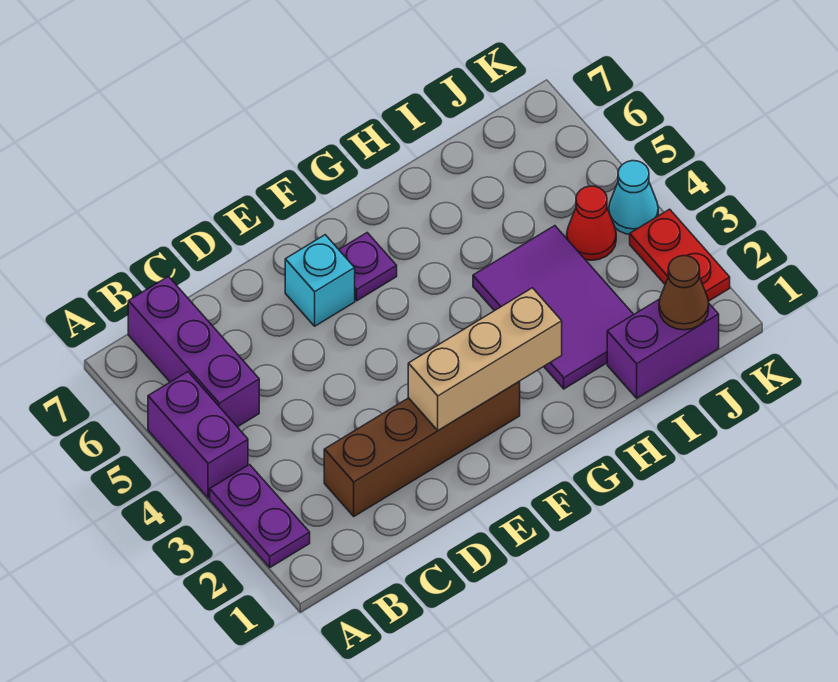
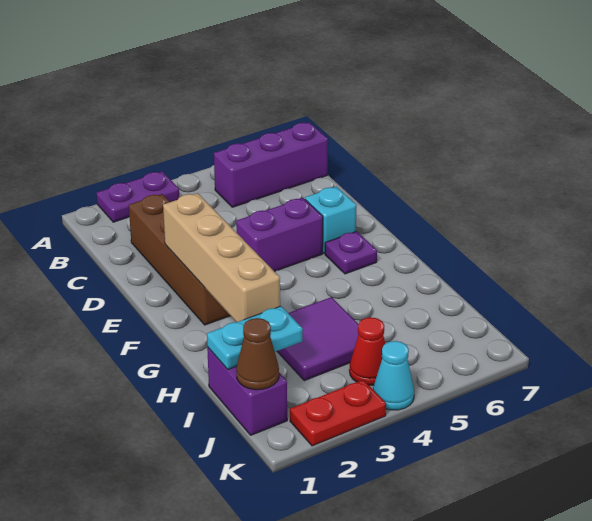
purple brick A4:A5 level 1 -> purple brick E4:E5 level 1
tan brick E2:G2 level 2 -> tan brick E2:H2 level 2
purple tile H2:I4 level 1 -> purple tile H3:I4 level 1
none -> cyan plate I1:I2 level 2

